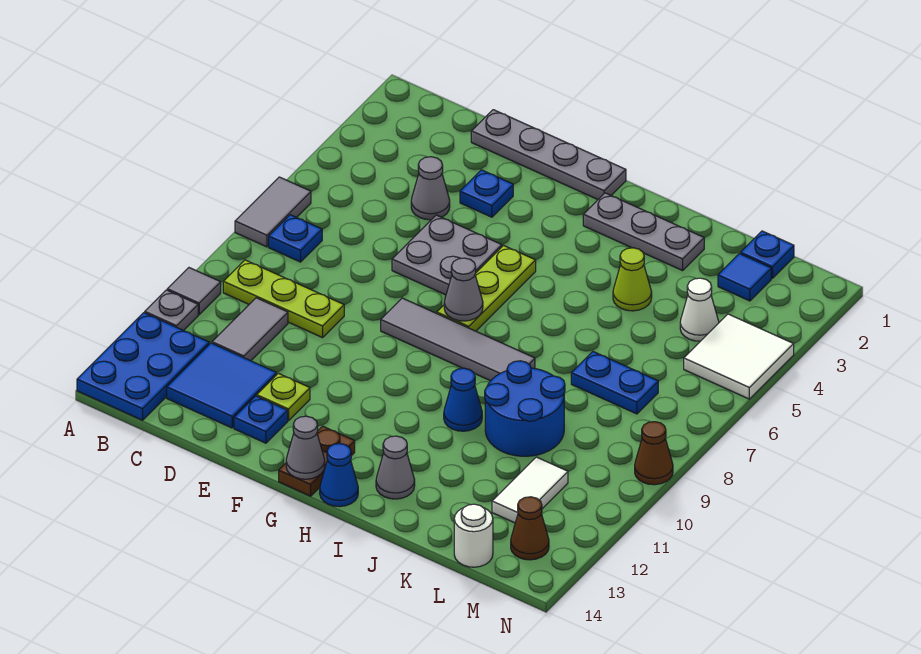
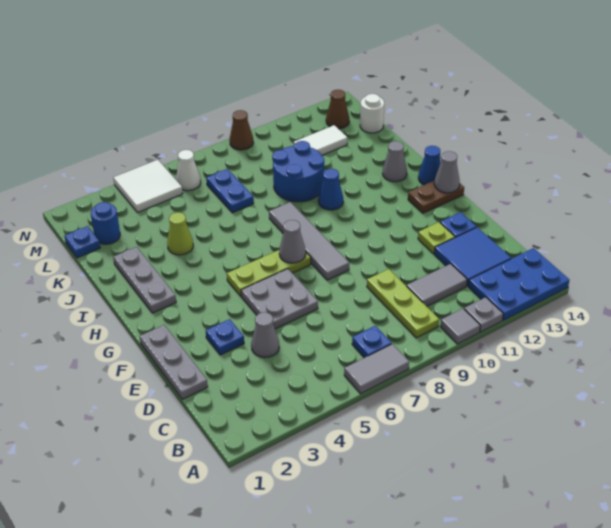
grey plate D1:G1 level 1 -> grey plate D1:F1 level 1
blue tile L2 level 1 -> blue round brick L2 level 1
white cone L4 level 1 -> white cone M6 level 1

